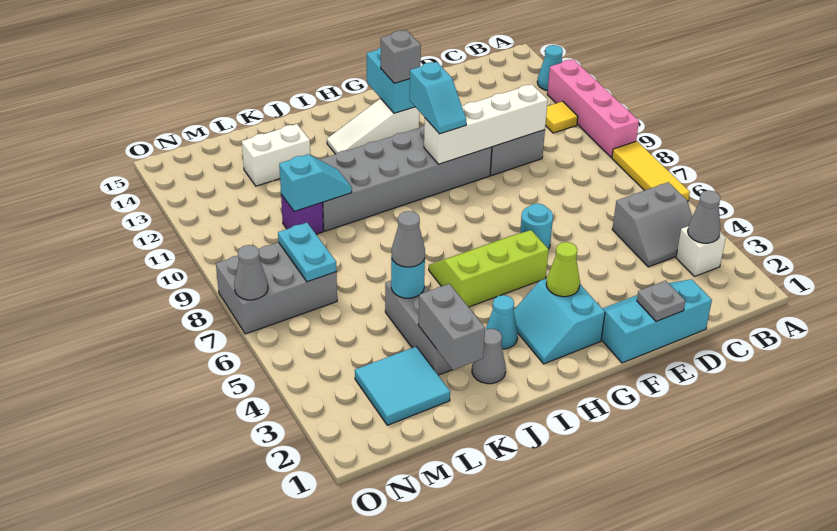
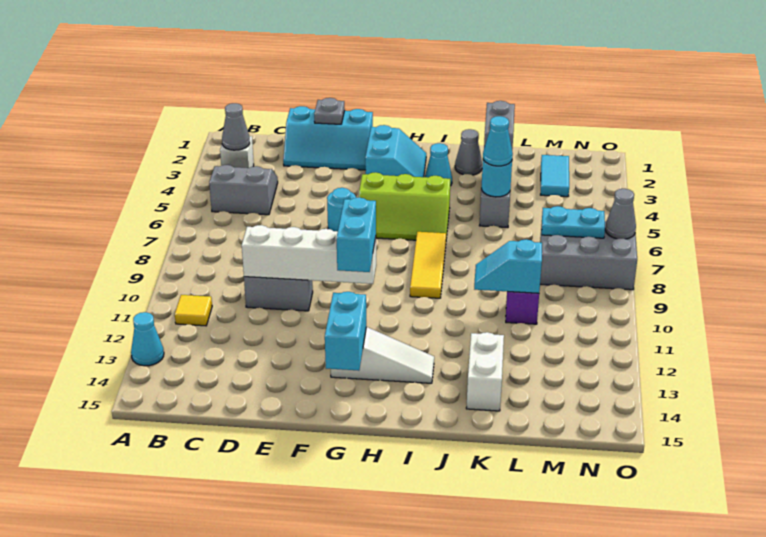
yellow tile A6:A8 level 1 -> yellow tile I7:I9 level 1
pink brick A9:A12 level 1 -> none
grey brick F10:K11 level 1 -> none
lime cone G3 level 2 -> none
cyan slope G10:G11 level 3 top 11 -> cyan brick G10:G11 level 3
grey brick G13 level 3 -> none
grey cone K5 level 3 -> cyan cone K5 level 3
white brick K13:L13 level 1 -> white brick K13:K14 level 1
cyan tile L2:M3 level 1 -> cyan tile M2:M3 level 1
cyan plate M7:M8 level 2 -> cyan plate M7:N7 level 2

